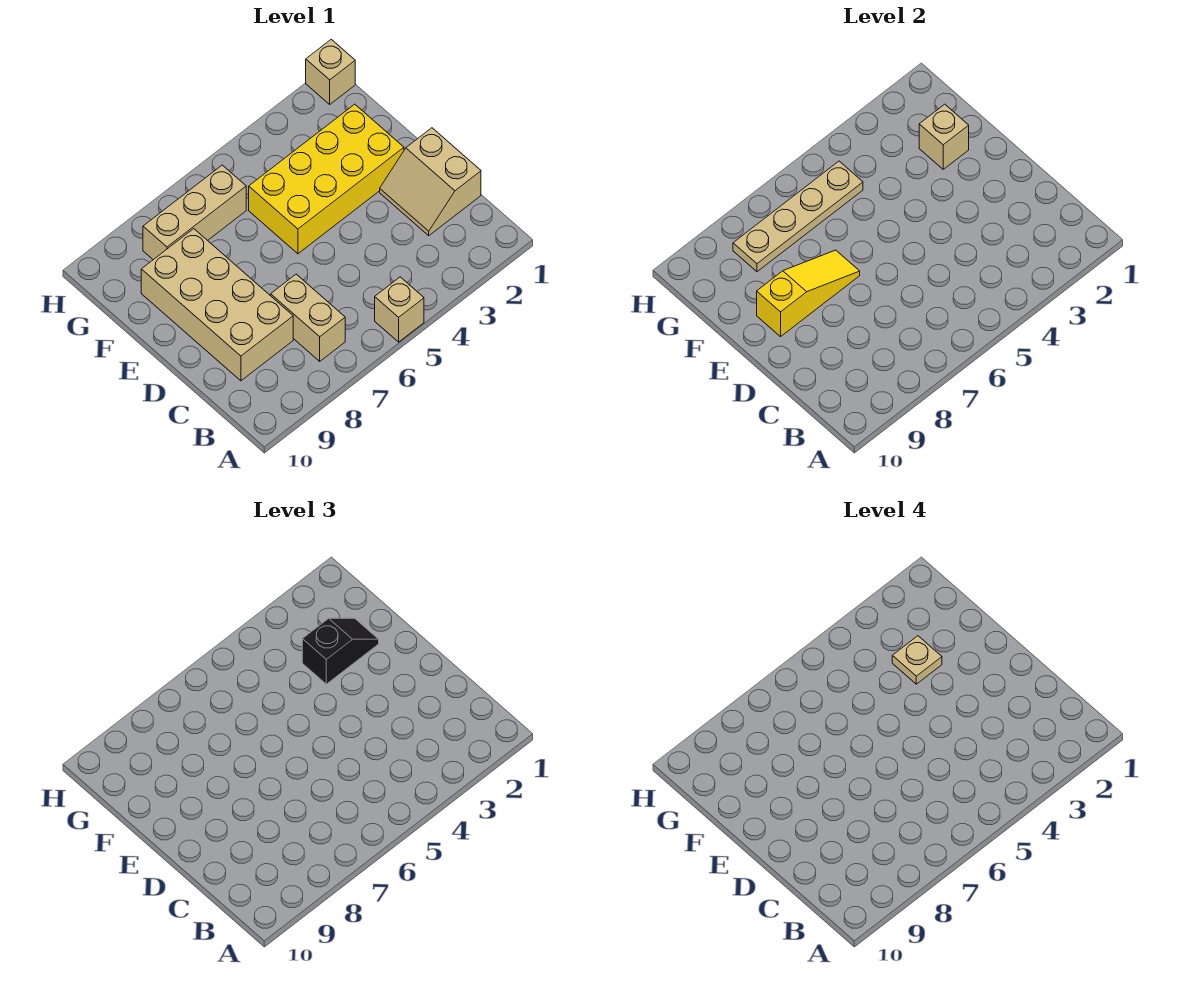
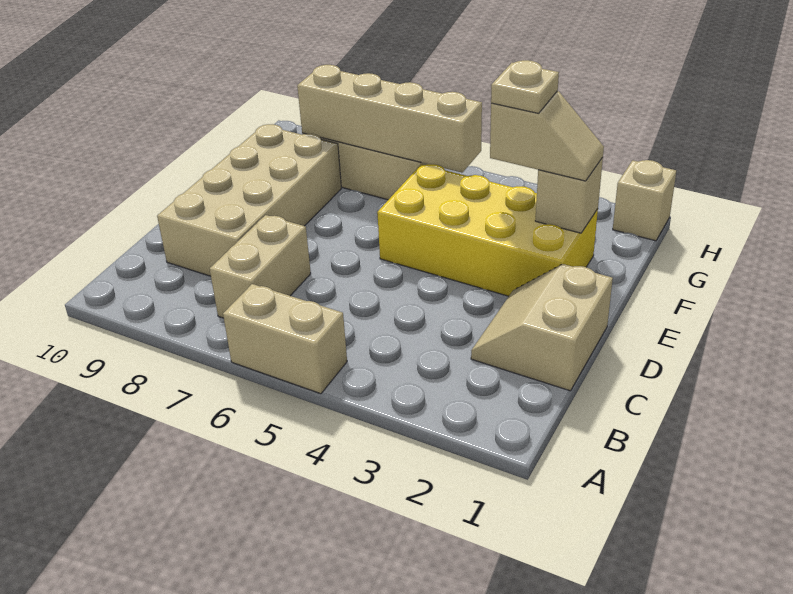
tan brick A5 level 1 -> tan brick A5:A6 level 1
yellow slope E7:E9 level 2 top 9 -> none
black slope F2:F3 level 3 top 3 -> tan slope F2:F3 level 3 top 3
tan plate G5:G8 level 2 -> tan brick G5:G8 level 2

